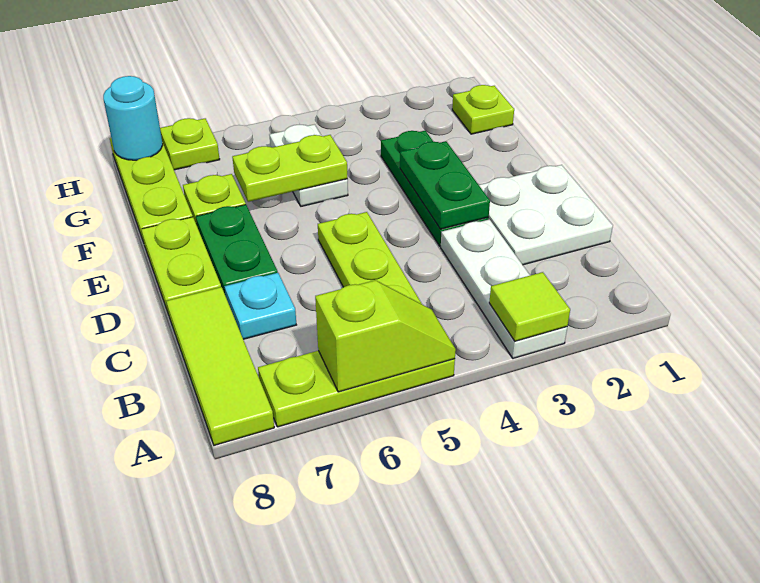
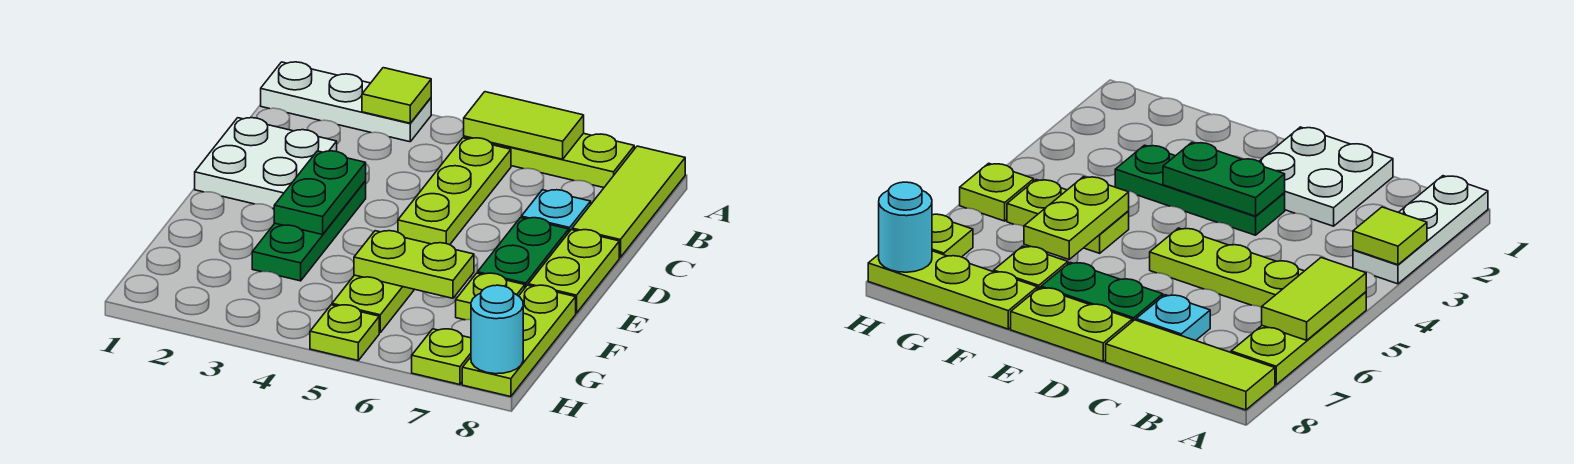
white plate A3:C3 level 1 -> white plate A1:A3 level 1
lime slope A5:A6 level 2 top 6 -> lime tile A5:A6 level 2
white plate F5:G5 level 1 -> lime plate F5:G5 level 1
lime plate G1 level 1 -> lime plate H5 level 1

